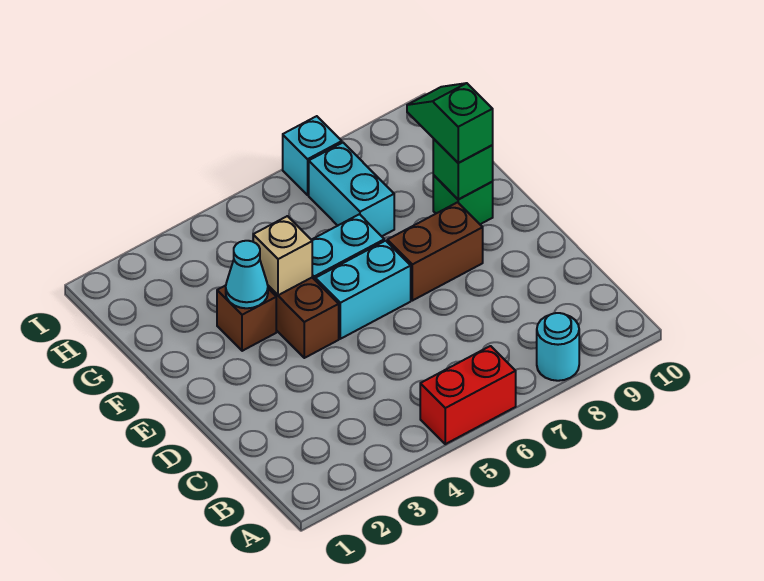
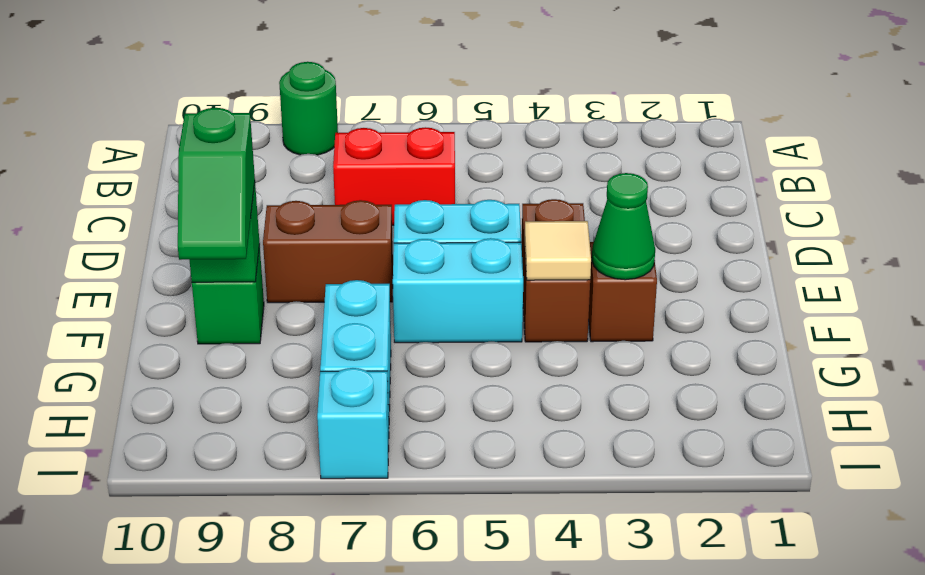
red brick A5:A6 level 1 -> red brick C6:C7 level 1
cyan round brick A8 level 1 -> green round brick A8 level 1
cyan cone F3 level 2 -> green cone F3 level 2
tan brick F4 level 2 -> tan tile F4 level 2

